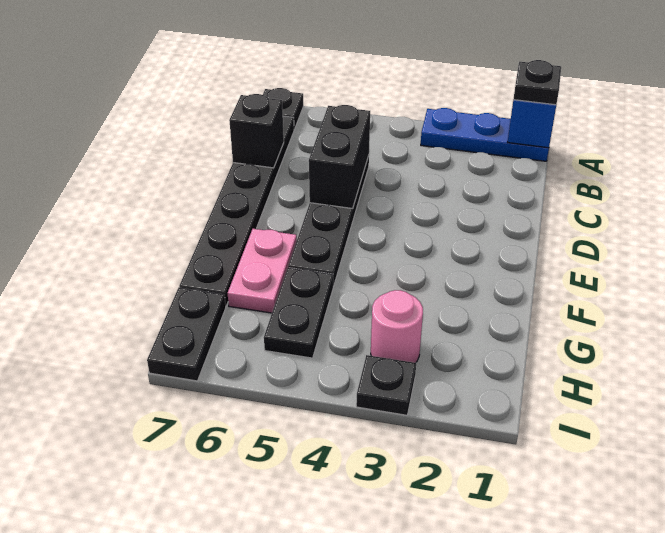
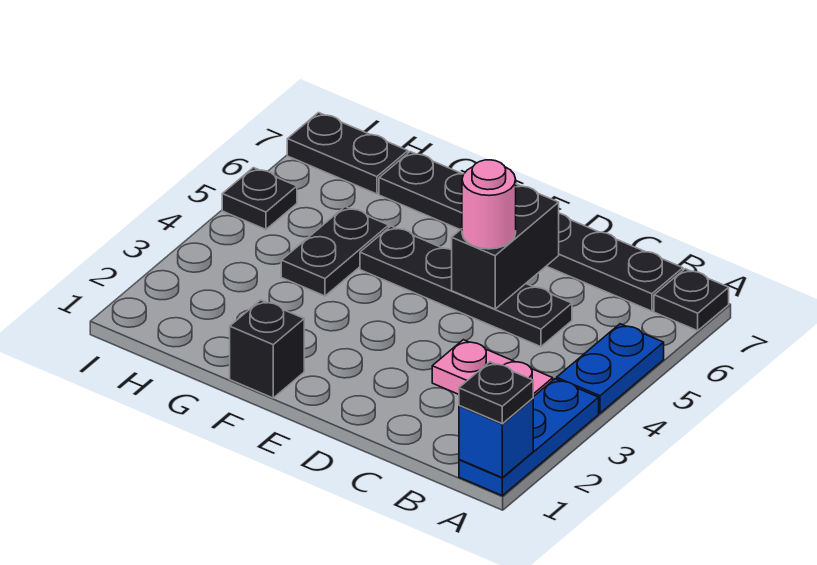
none -> blue plate A4:A5 level 1
black brick C5:D5 level 2 -> black brick D5:D6 level 2
black brick C7 level 2 -> black brick F1 level 1
pink plate F6:G6 level 1 -> pink plate B3:C3 level 1
black plate G5:H5 level 1 -> black plate G4:G5 level 1
pink round brick H3 level 1 -> pink round brick D5 level 3
black plate I3 level 1 -> black plate I5 level 1

